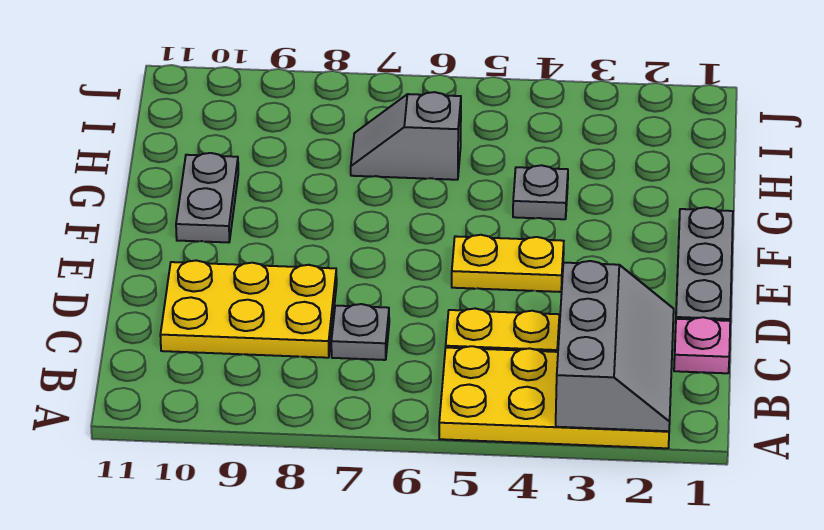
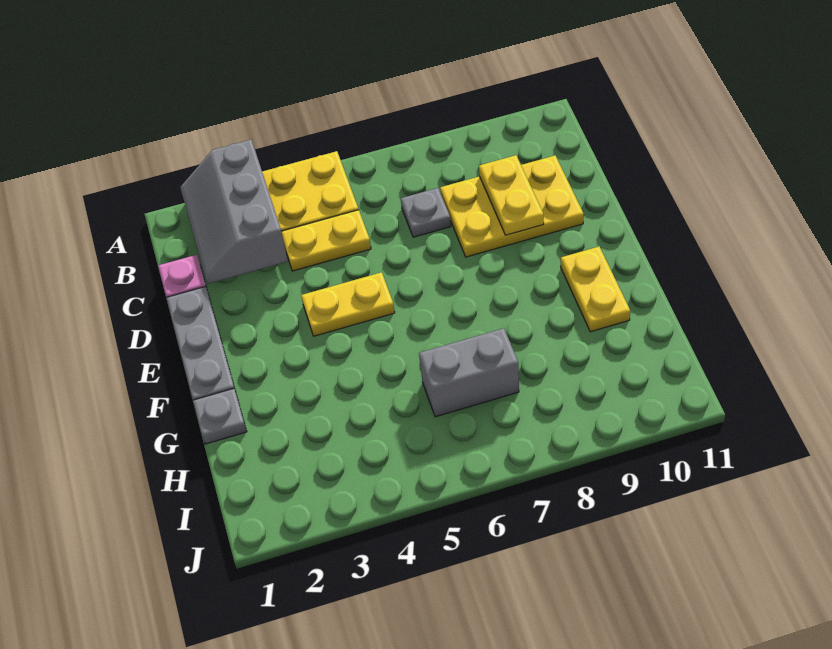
none -> yellow plate C9:D9 level 2
grey plate F10:G10 level 1 -> yellow plate F10:G10 level 1
grey plate G4 level 1 -> grey plate G1 level 1
grey slope H6:H7 level 1 top 6 -> grey brick H6:H7 level 1

